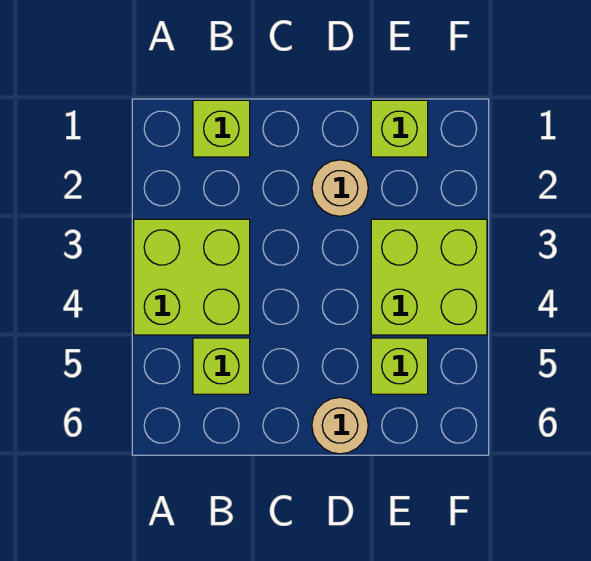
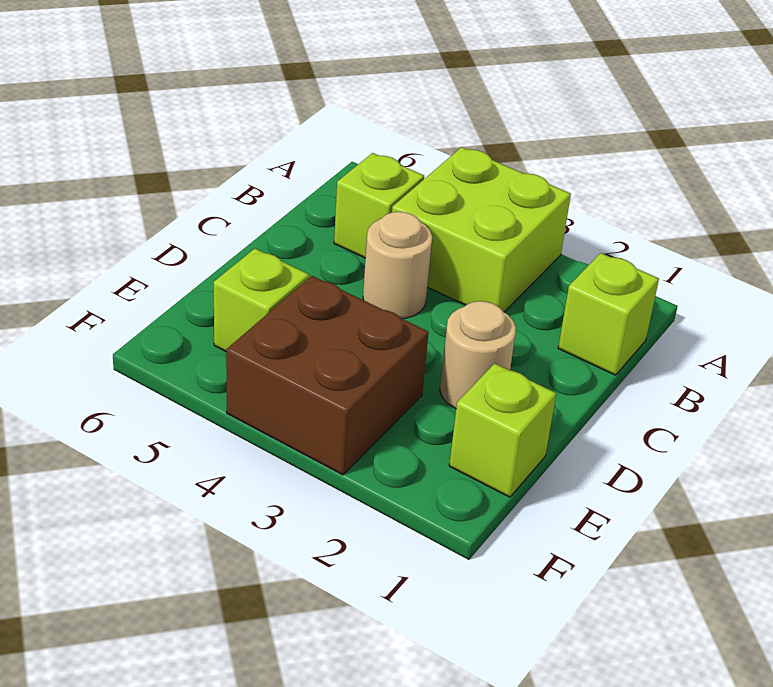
tan round brick D6 level 1 -> tan round brick C4 level 1
lime brick E3:F4 level 1 -> brown brick E3:F4 level 1

